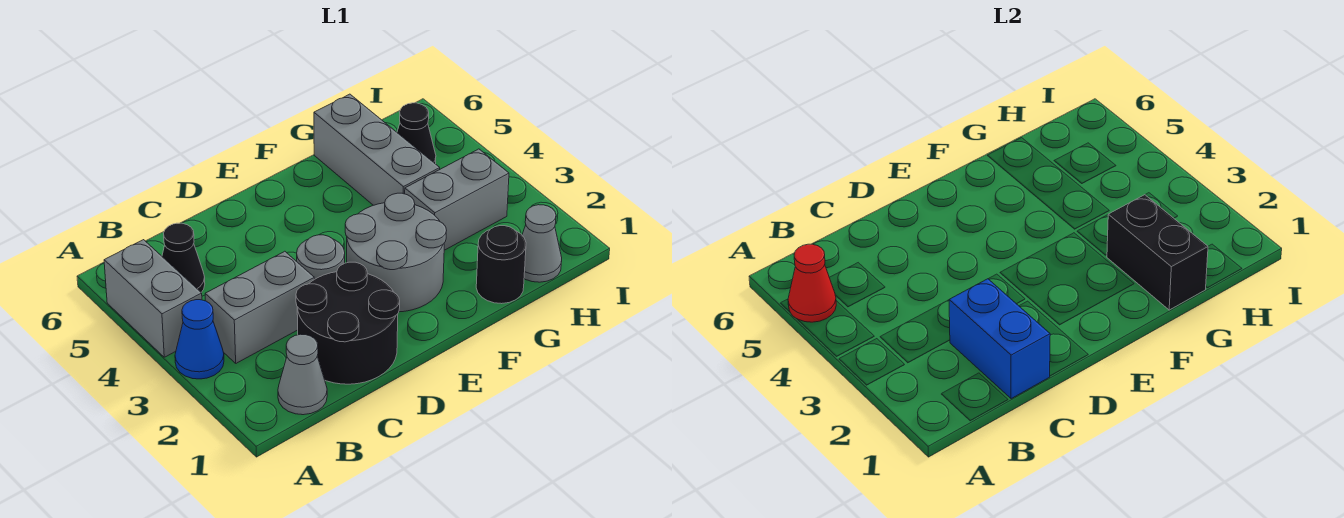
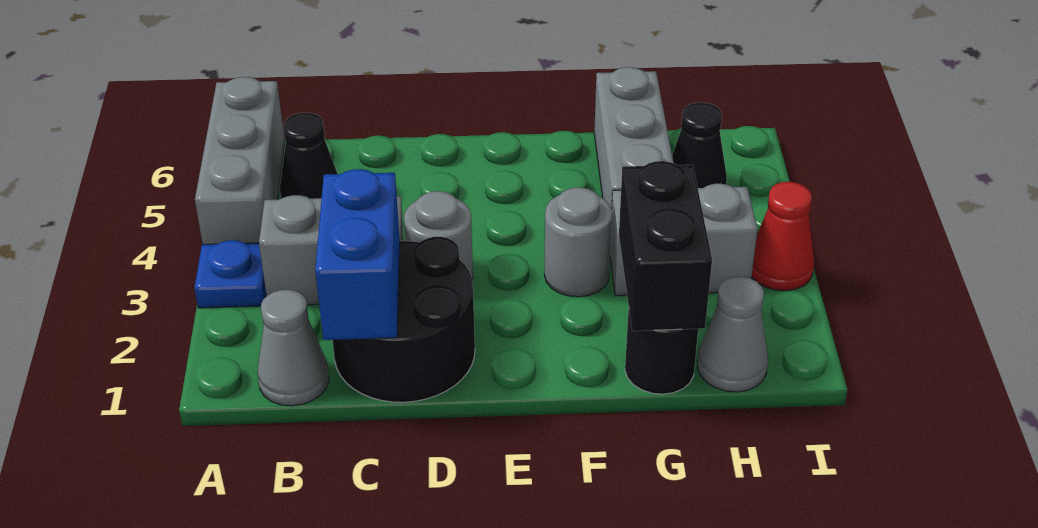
blue cone A3 level 1 -> blue plate A3 level 1
grey brick A4:A5 level 1 -> grey brick A4:A6 level 1
red cone A5 level 2 -> red cone I3 level 1
grey round brick E2:F3 level 1 -> grey round brick F3 level 1

